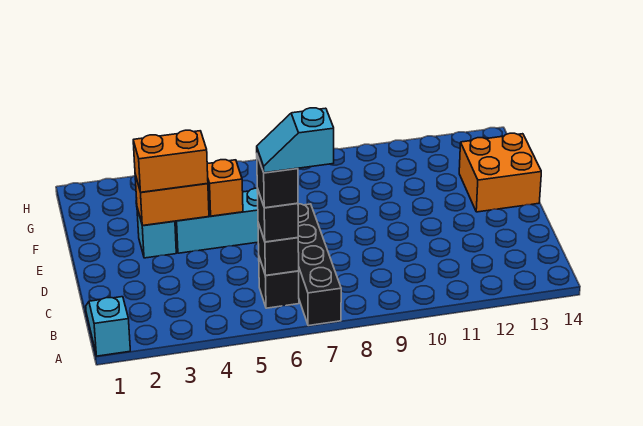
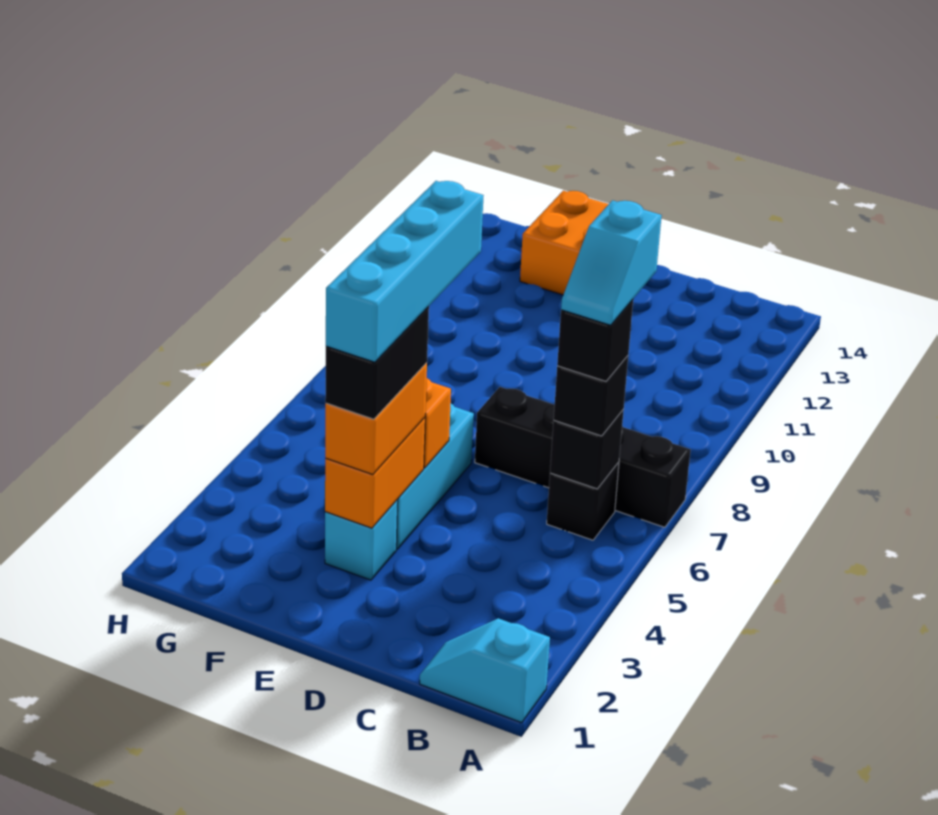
none -> black brick E3:E4 level 4
none -> cyan brick E3:E6 level 5

